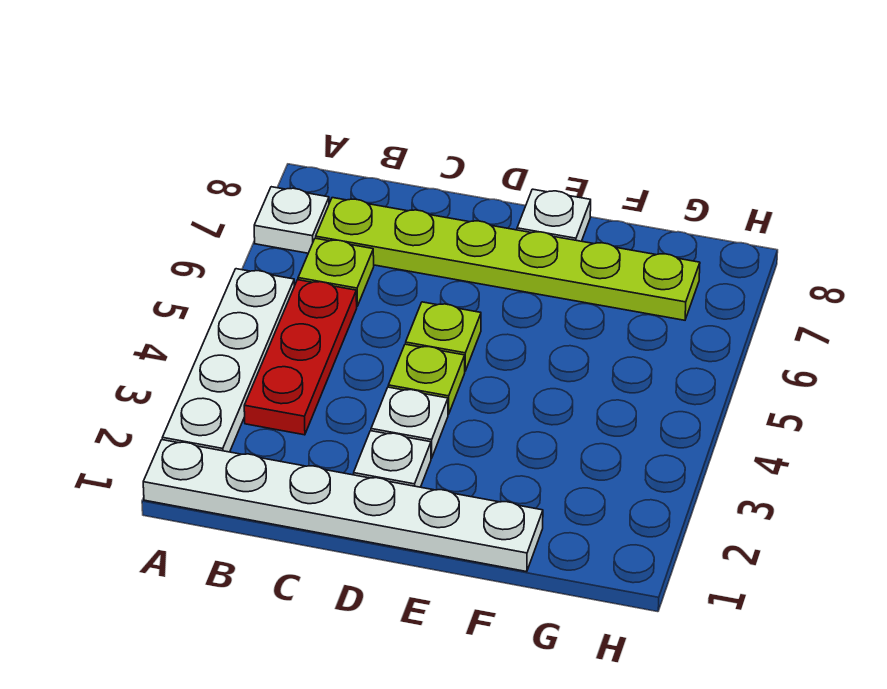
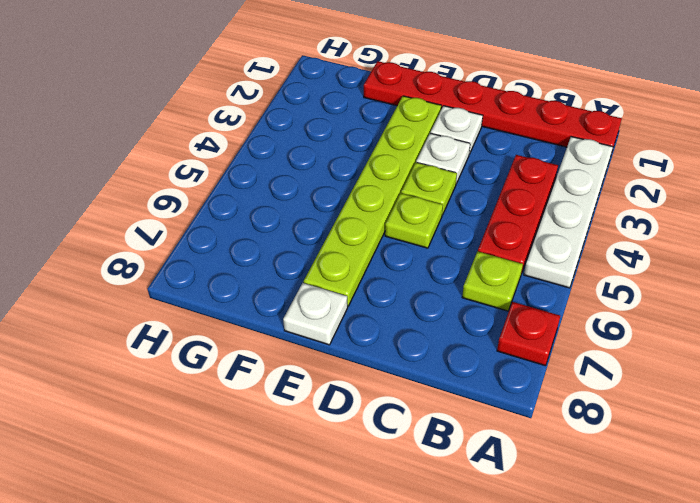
white plate A1:F1 level 1 -> red plate A1:F1 level 1
white plate A7 level 1 -> red plate A7 level 1
lime plate B7:G7 level 1 -> lime plate E2:E7 level 1

